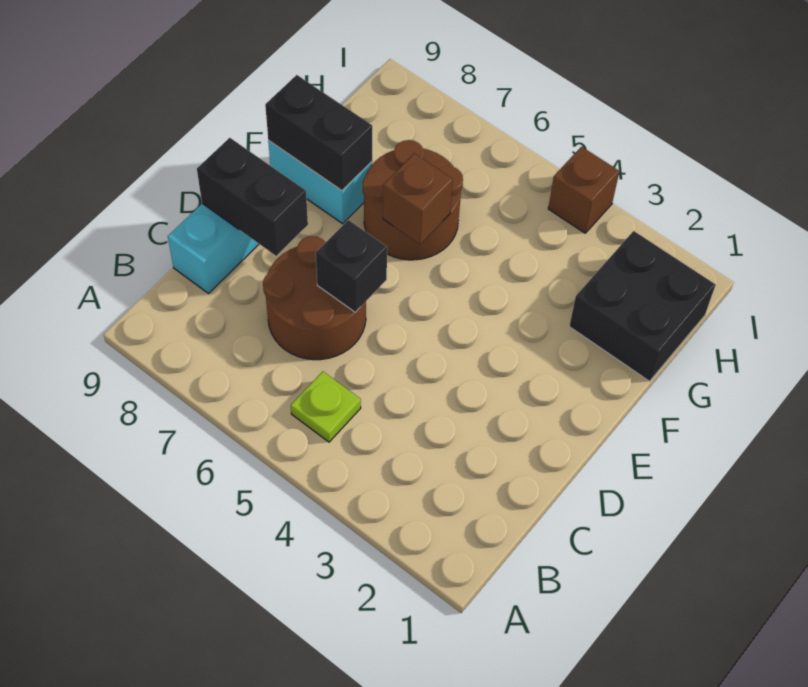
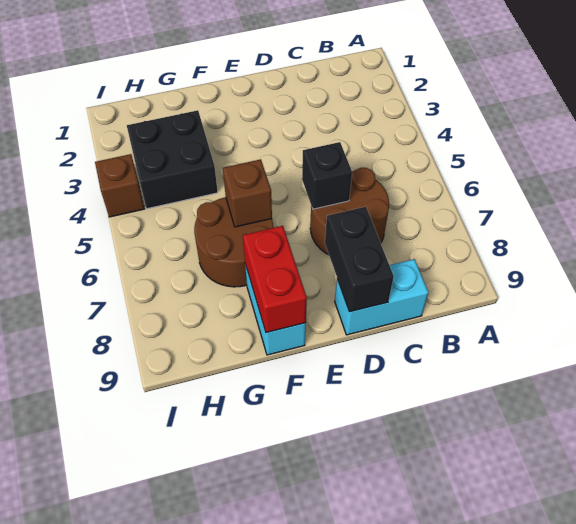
lime plate B5 level 1 -> none
black brick F8:F9 level 2 -> red brick F8:F9 level 2
black brick G1:H2 level 1 -> black brick G3:H4 level 1

